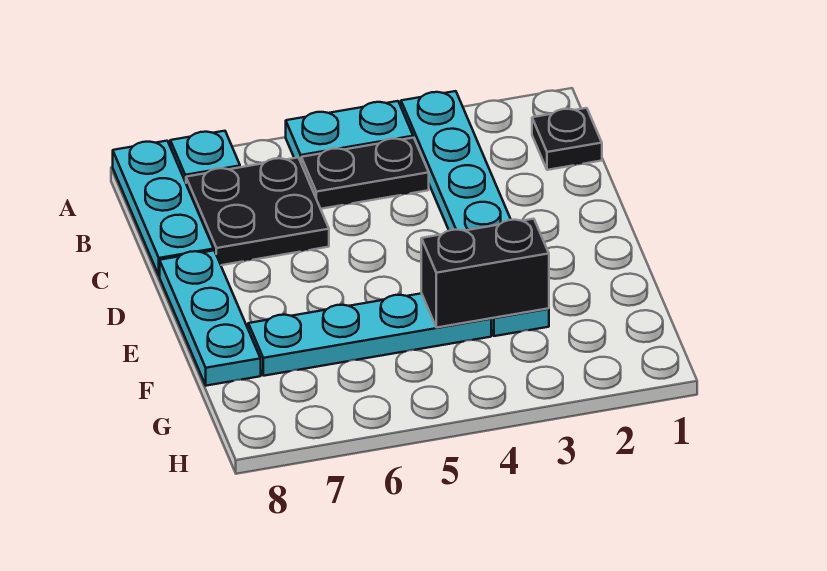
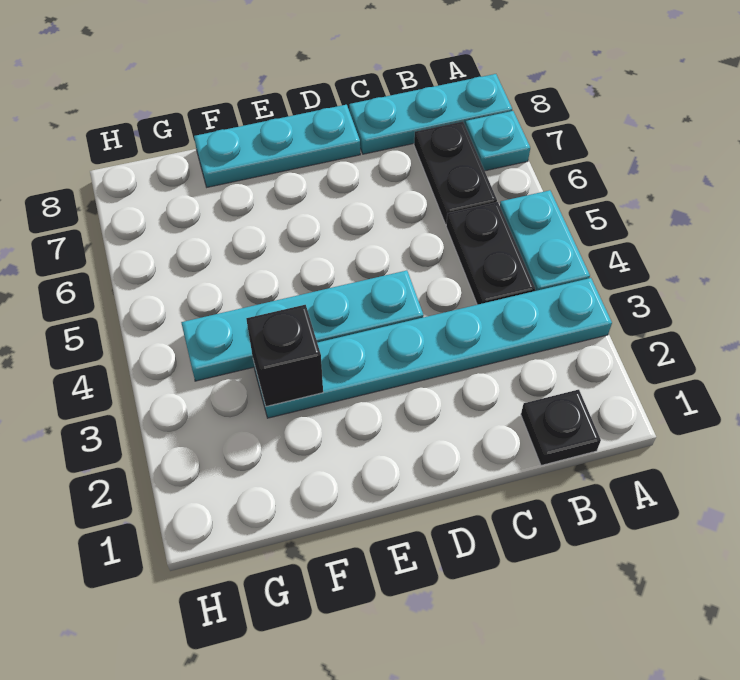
black plate B6:C7 level 1 -> black plate B6:B7 level 1
black brick F3:F4 level 2 -> black brick F3 level 2
cyan plate F4:F7 level 1 -> cyan plate D4:G4 level 1

